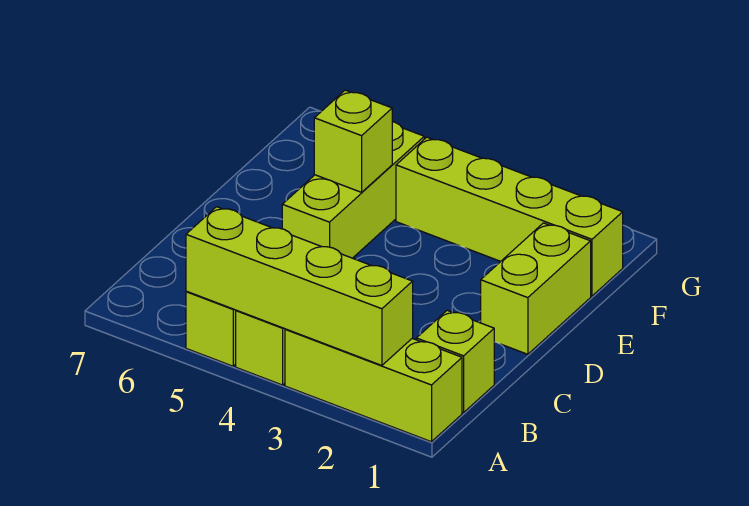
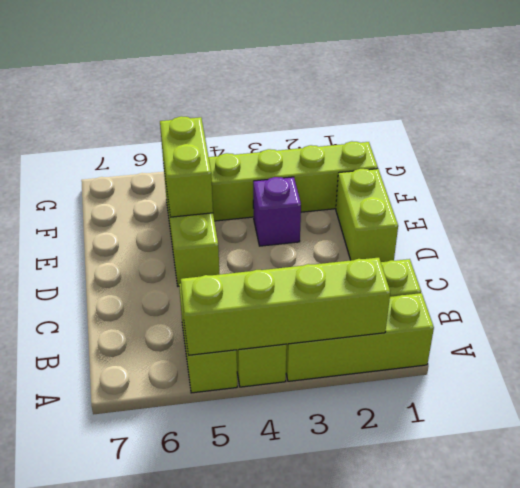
none -> purple brick E3 level 1
lime brick E5 level 2 -> lime brick E5:F5 level 2

